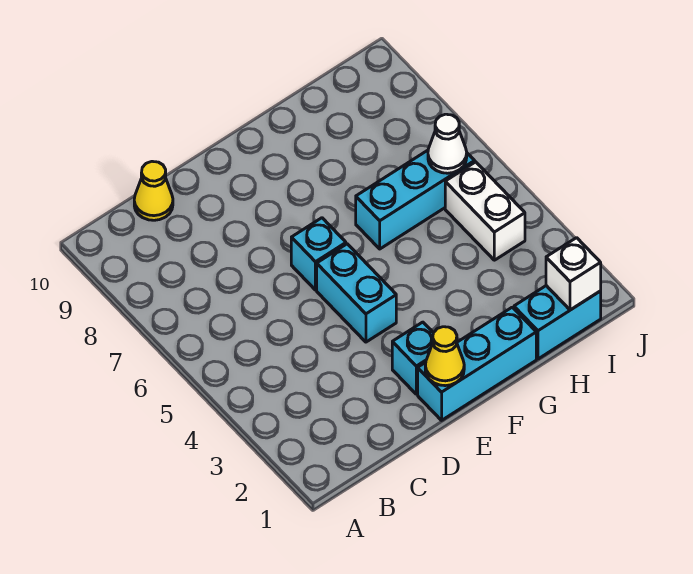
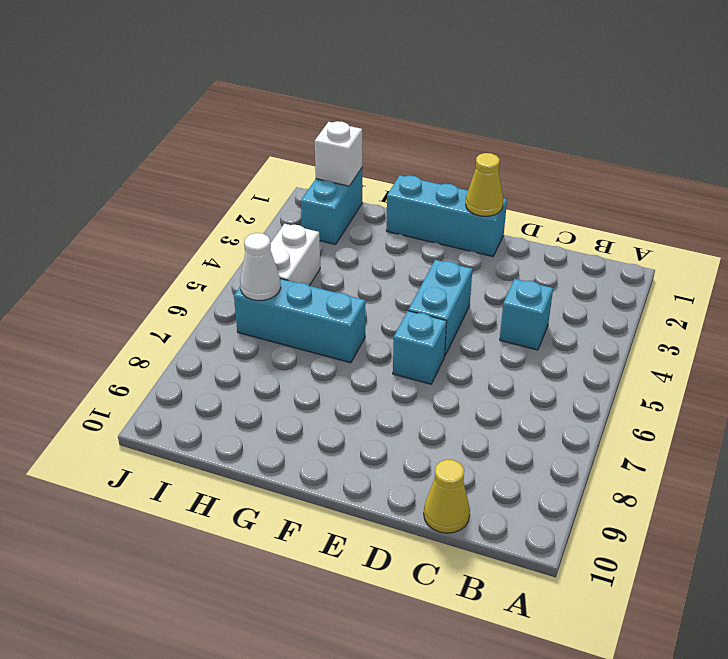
cyan brick E2 level 1 -> cyan brick C4 level 1
cyan brick H1:I1 level 1 -> cyan brick I1:I2 level 1

